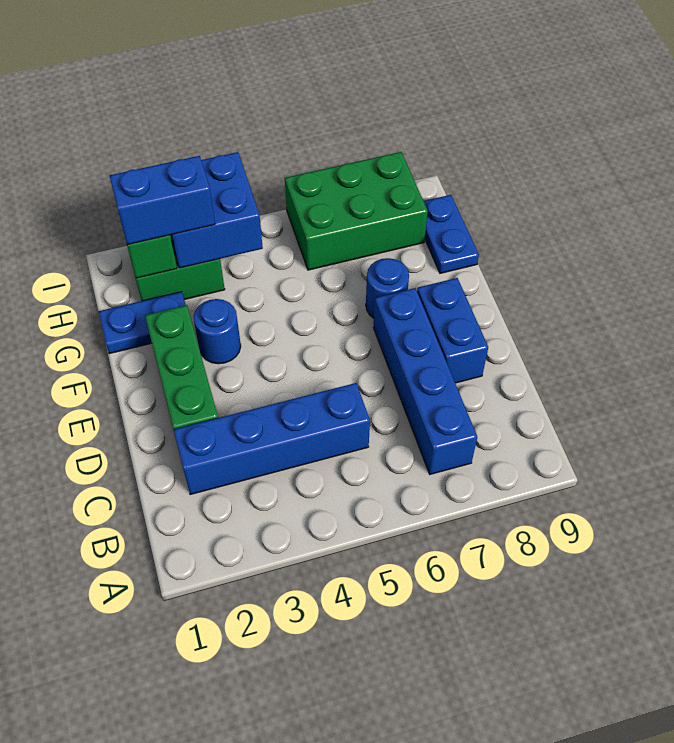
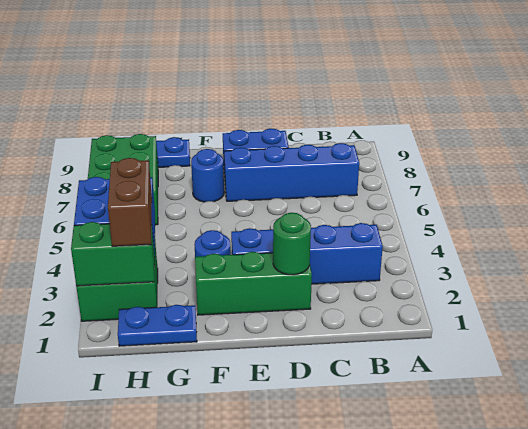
blue brick C2:C5 level 1 -> blue brick B3:E3 level 1
none -> green round brick D2 level 2
blue plate G1:G2 level 1 -> blue plate G1:H1 level 1
blue brick H2:H3 level 3 -> brown brick H2:H3 level 3

